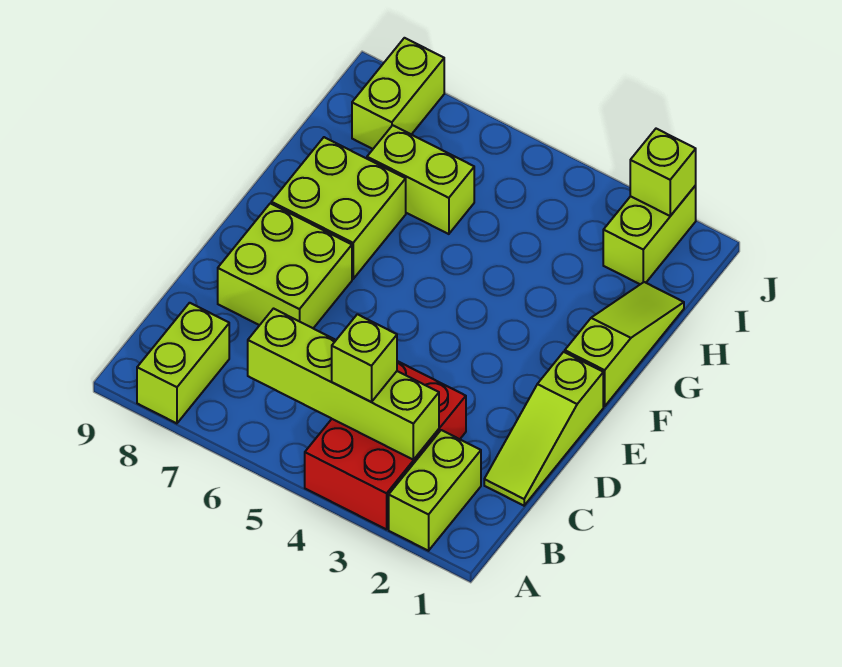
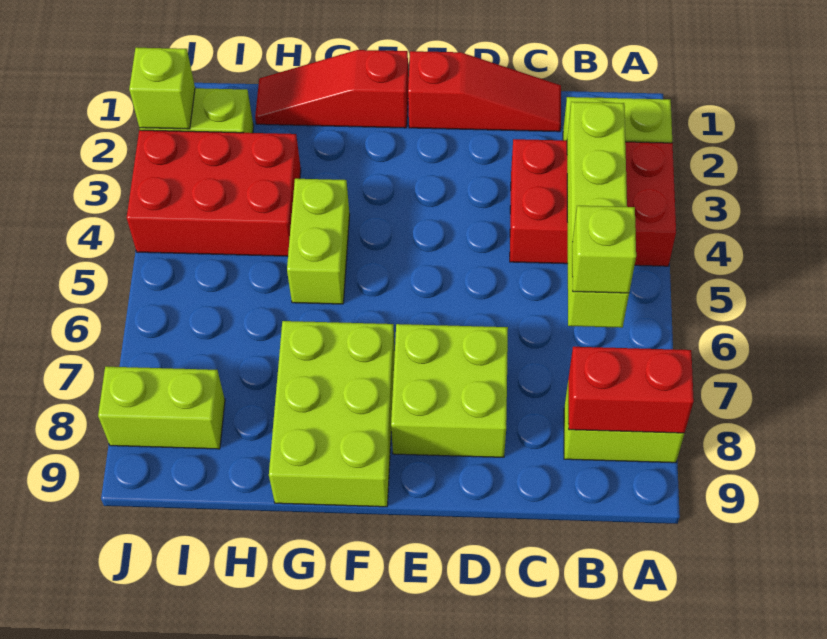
none -> red brick A8:B8 level 2
lime brick B4 level 3 -> lime brick B6 level 3
lime slope C1:E1 level 1 top E -> red slope C1:E1 level 1 top E
lime slope F1:H1 level 1 top F -> red slope F1:H1 level 1 top F
lime brick F7:G8 level 1 -> lime brick F7:G9 level 1
none -> red brick H3:J4 level 1
lime brick H6:H7 level 1 -> lime brick G4:G5 level 1

